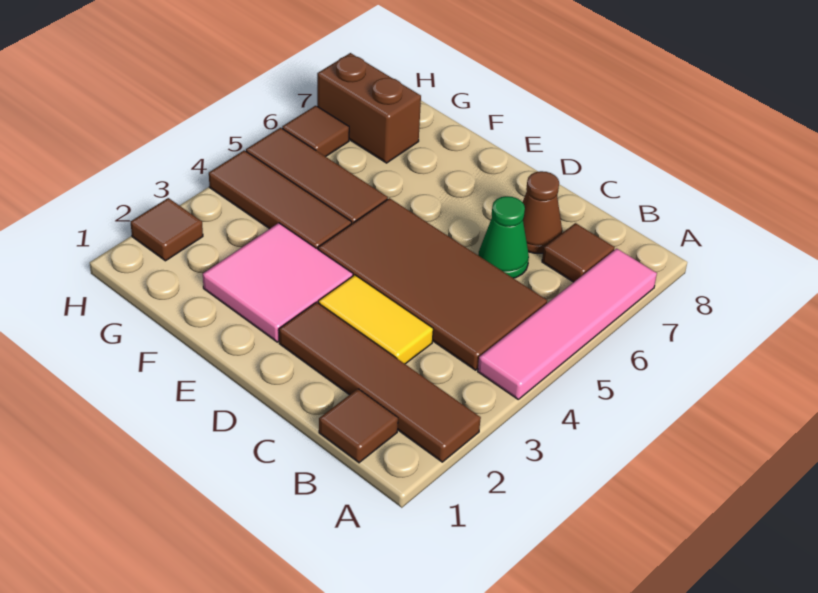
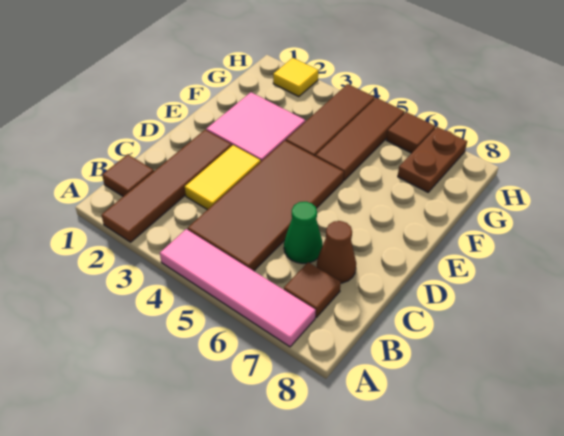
brown brick G7:H7 level 1 -> brown plate G7:H7 level 1
brown tile H2 level 1 -> yellow tile H2 level 1

